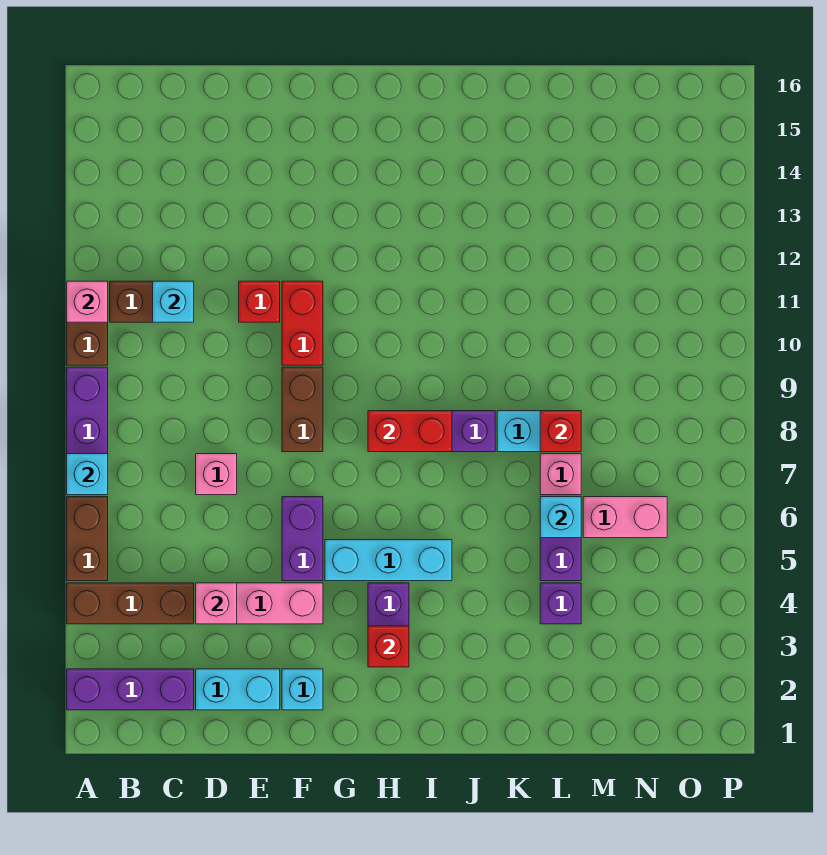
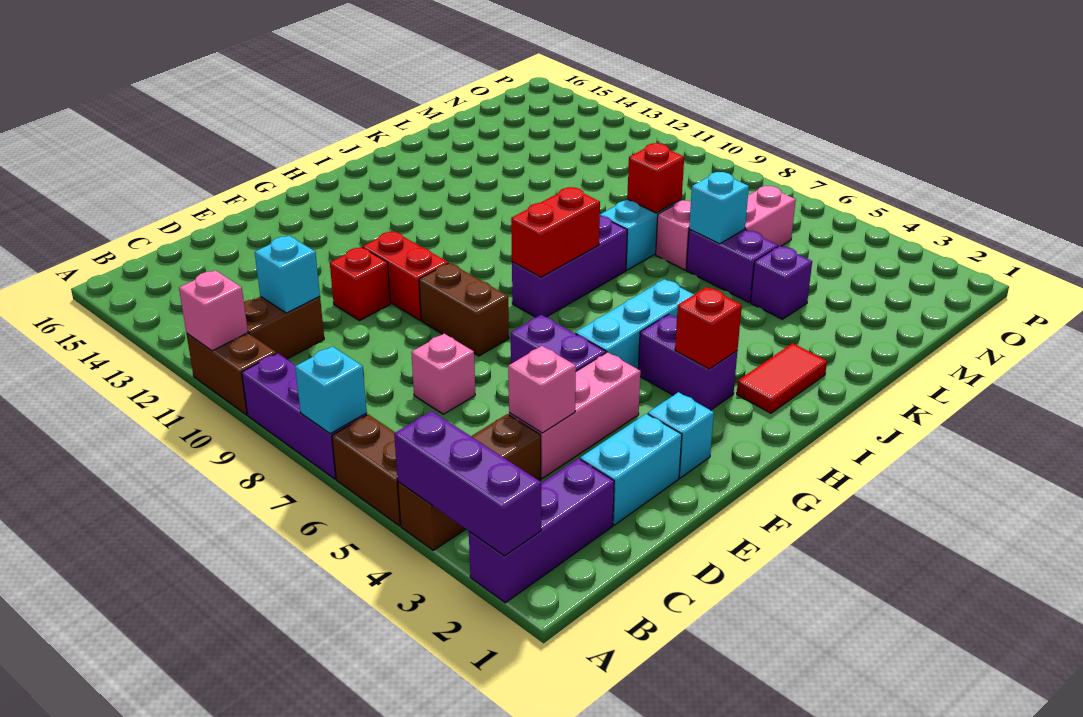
none -> purple brick A2:A4 level 2
none -> red tile I2:J2 level 1

